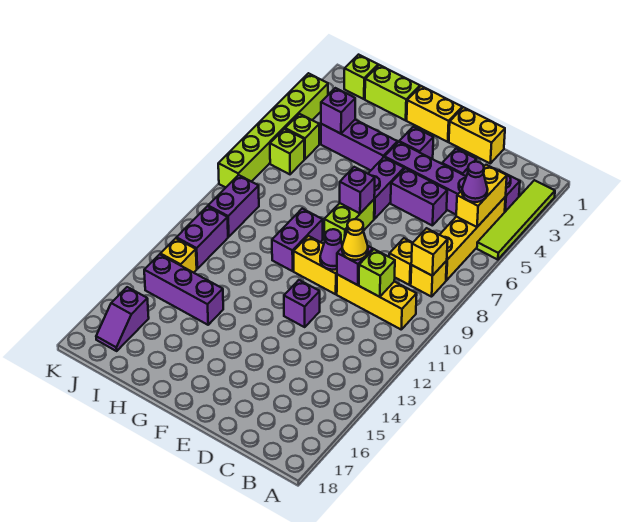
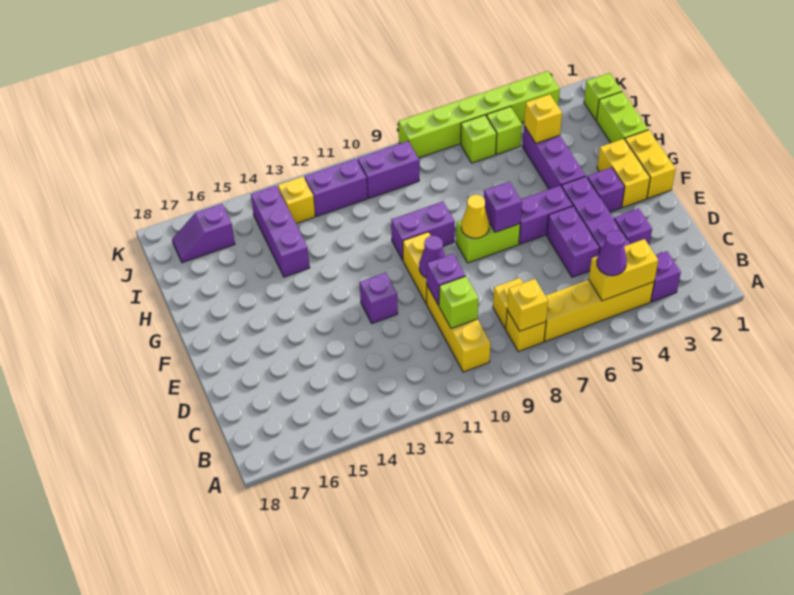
lime tile A2:A5 level 1 -> none
yellow brick D1:E1 level 1 -> yellow brick F2:G2 level 1
yellow cone D10 level 3 -> yellow cone F8 level 2
purple brick I4 level 2 -> yellow brick I4 level 2

